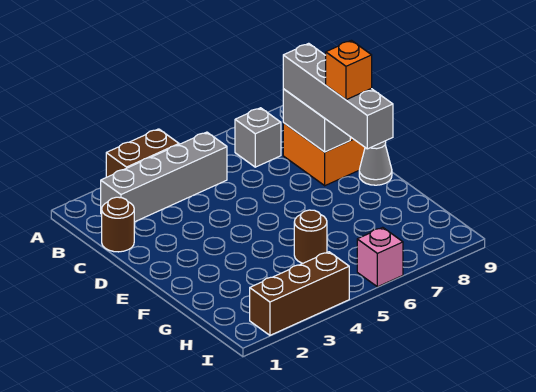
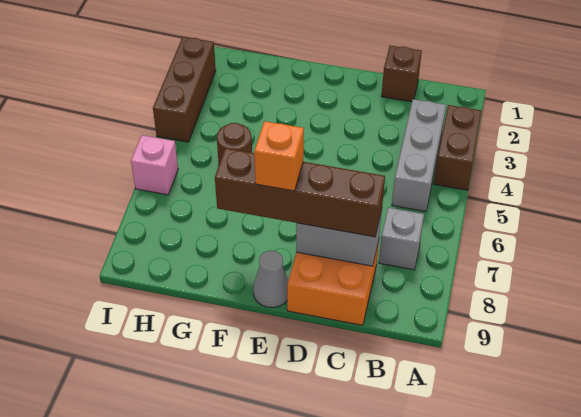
grey brick B2:B5 level 1 -> grey brick B3:B5 level 1
brown round brick C1 level 1 -> brown brick C1 level 1
grey brick C8:F8 level 3 -> brown brick C8:F8 level 3

